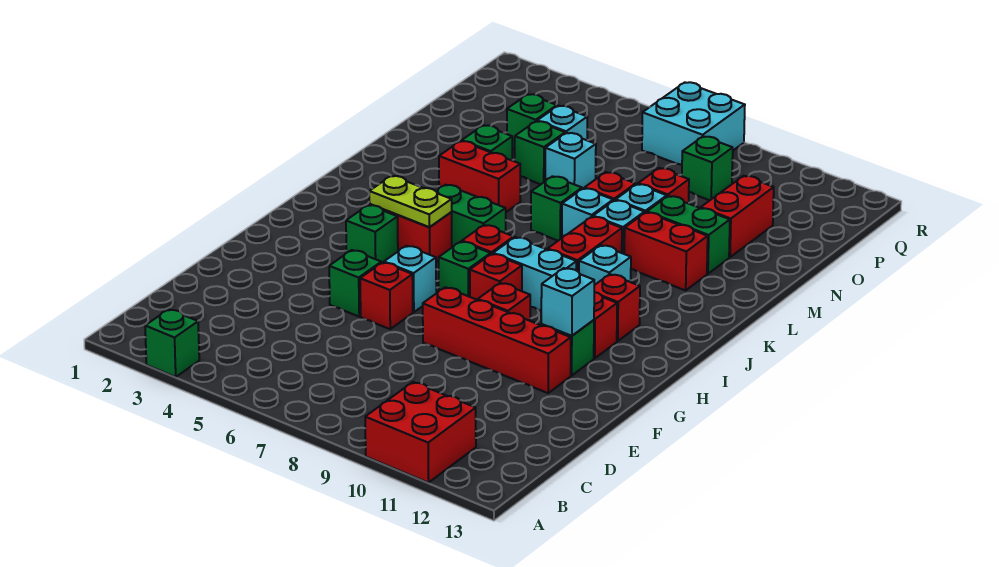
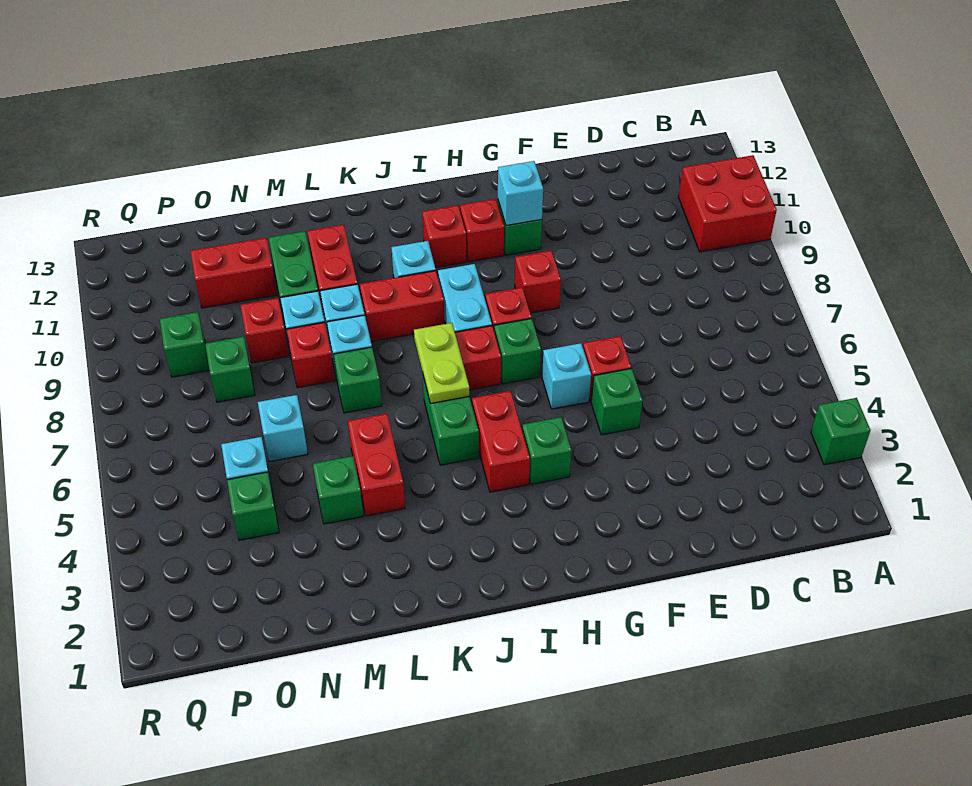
red brick F8:F11 level 1 -> none
lime plate I4:I5 level 2 -> lime plate J6:J7 level 2
green brick N5 level 1 -> green brick O8 level 1
cyan brick Q7:R8 level 1 -> none

